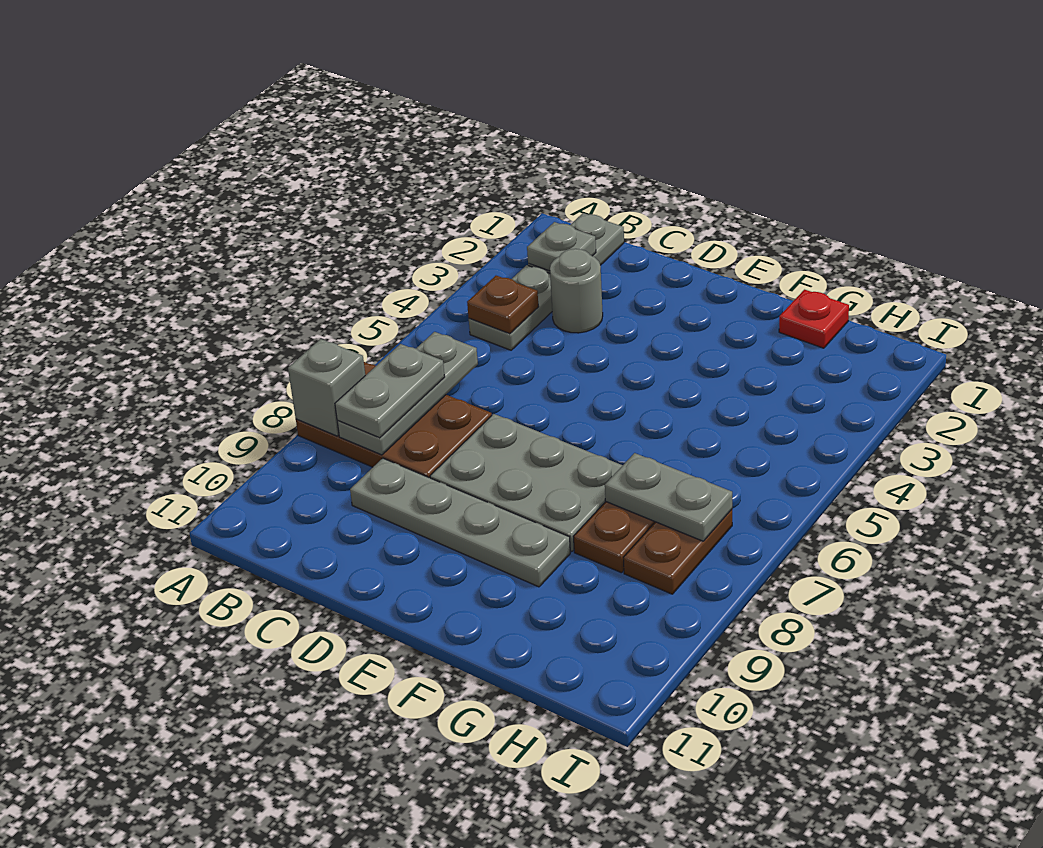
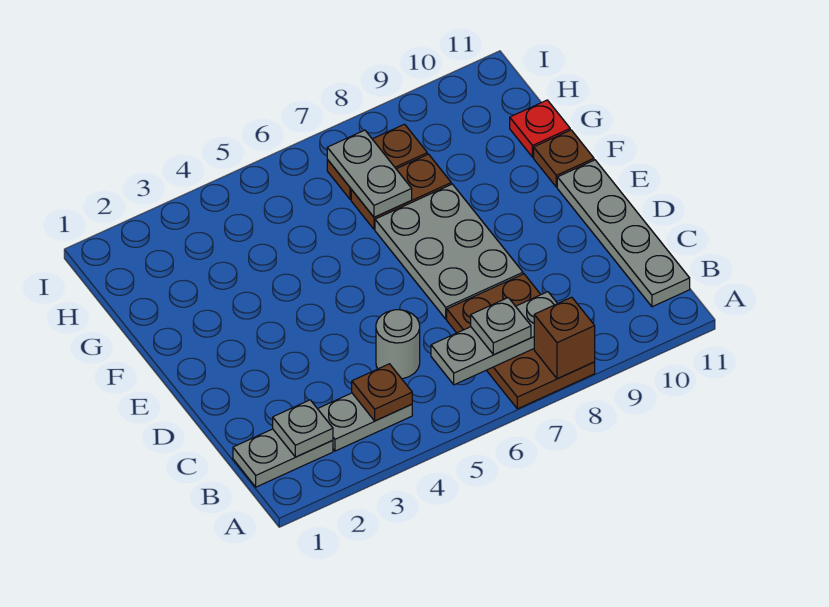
grey brick A8 level 2 -> brown brick A8 level 2
grey plate B7:B8 level 3 -> grey plate B7 level 3
grey round brick C3 level 1 -> grey round brick C5 level 1
grey plate C9:F9 level 1 -> grey plate B11:E11 level 1
none -> brown plate F11 level 1
red plate G1 level 1 -> red plate G11 level 1

